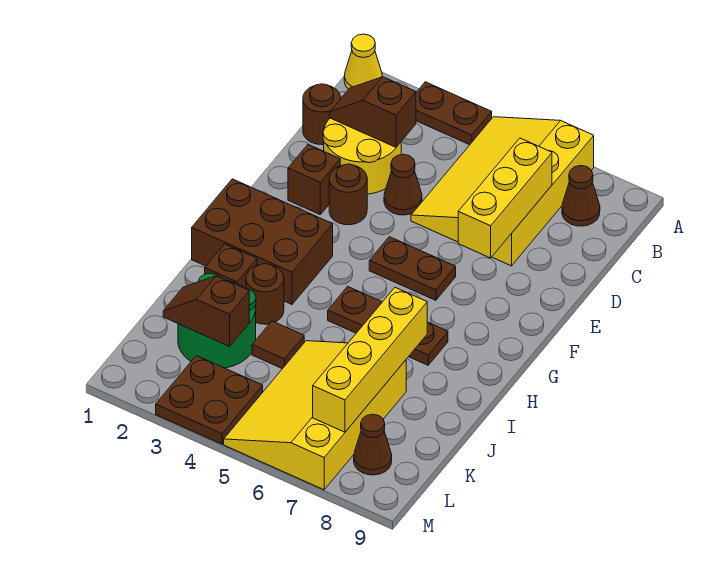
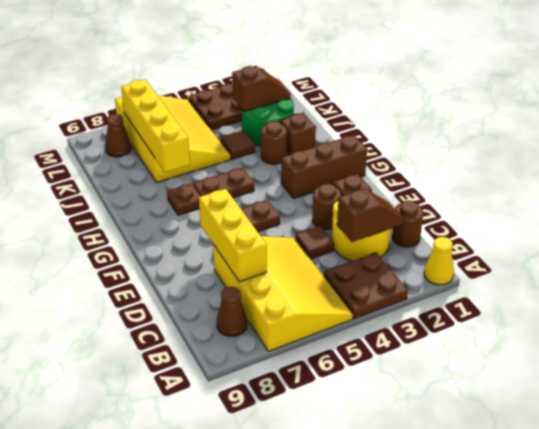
brown plate A3:A4 level 1 -> brown plate A3:B4 level 1
brown cone D4 level 1 -> brown tile D4 level 1
brown brick G1:H3 level 1 -> brown brick G1:G3 level 1

